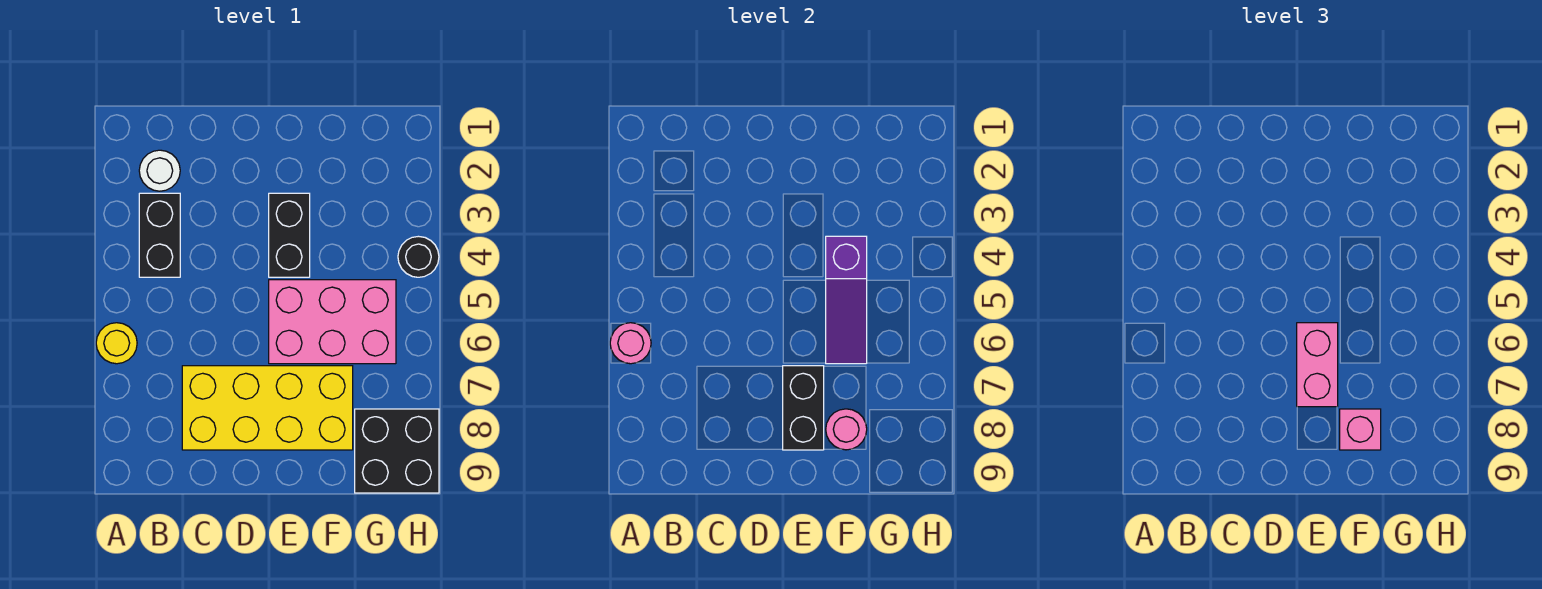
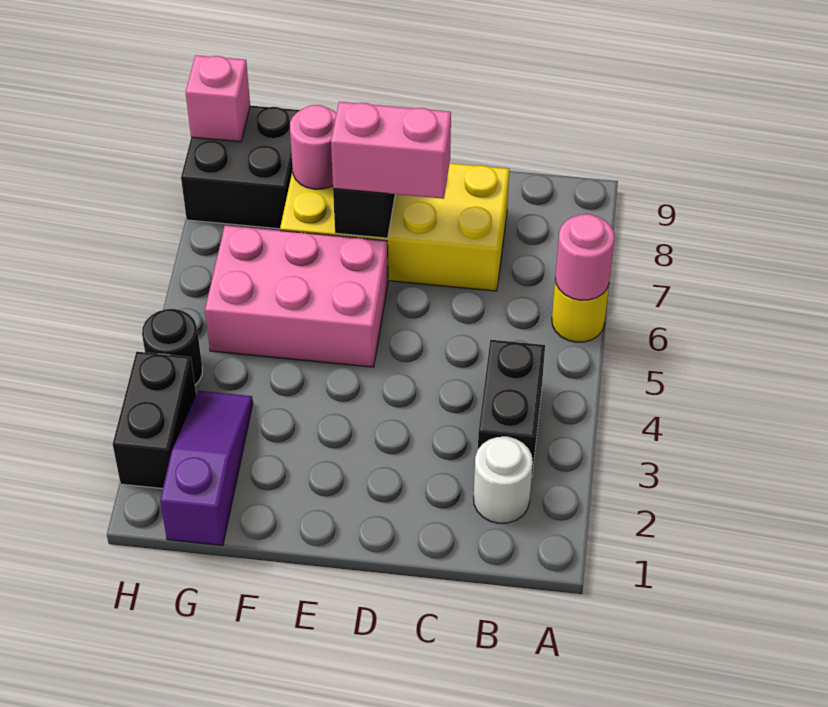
black brick E3:E4 level 1 -> black brick H2:H3 level 1
pink brick E6:E7 level 3 -> pink brick D7:E7 level 3
purple slope F4:F6 level 2 top 4 -> purple slope G1:G3 level 1 top 1
pink brick F8 level 3 -> pink brick H9 level 2

